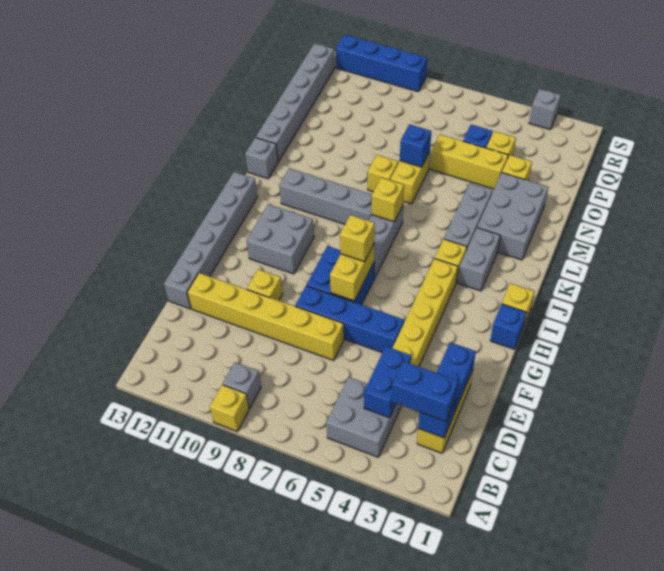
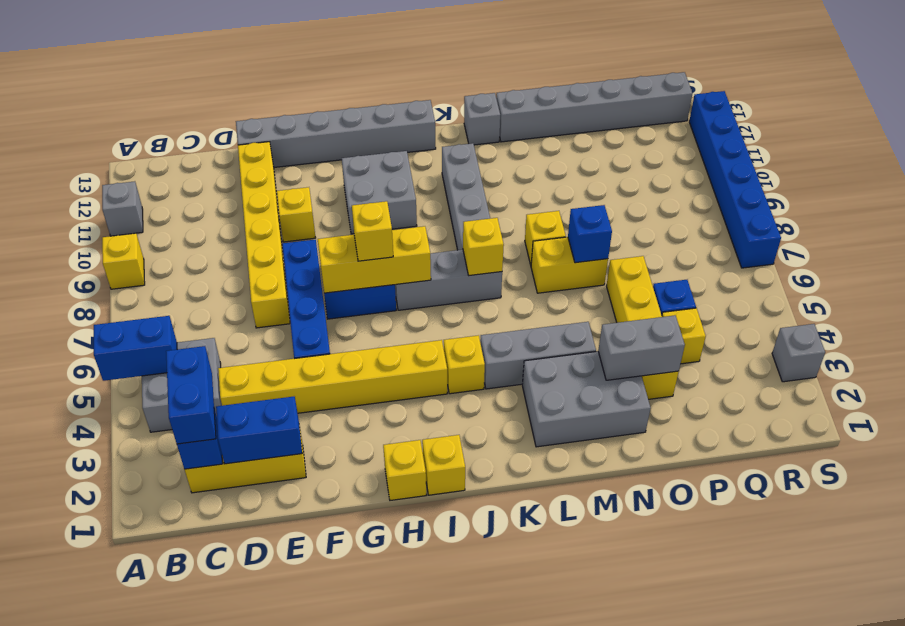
grey brick B9 level 1 -> grey brick A11 level 1
blue brick C4:D4 level 2 -> blue brick A5:B5 level 2
yellow brick G7:H7 level 2 -> yellow brick G7:I7 level 2
blue brick H1 level 1 -> yellow brick H1 level 1
grey brick J3:K3 level 1 -> grey brick N3:O3 level 2
blue brick S9:S12 level 1 -> blue brick S7:S12 level 1

